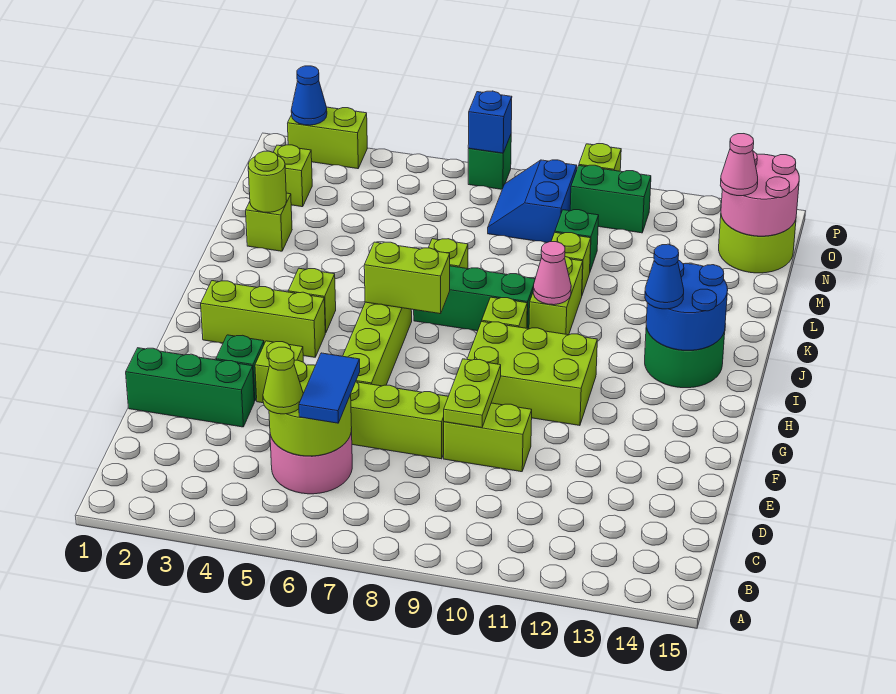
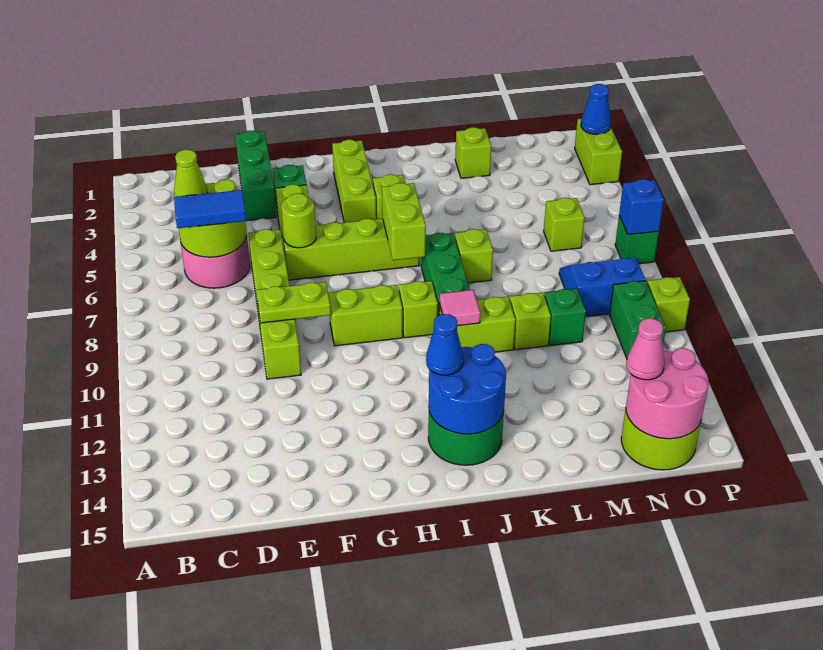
lime brick G9:H11 level 1 -> lime brick G9:H9 level 1
pink cone J10 level 2 -> pink tile J10 level 2
lime round brick L2 level 2 -> lime round brick F6 level 2
lime brick N2 level 1 -> lime brick N6 level 1

